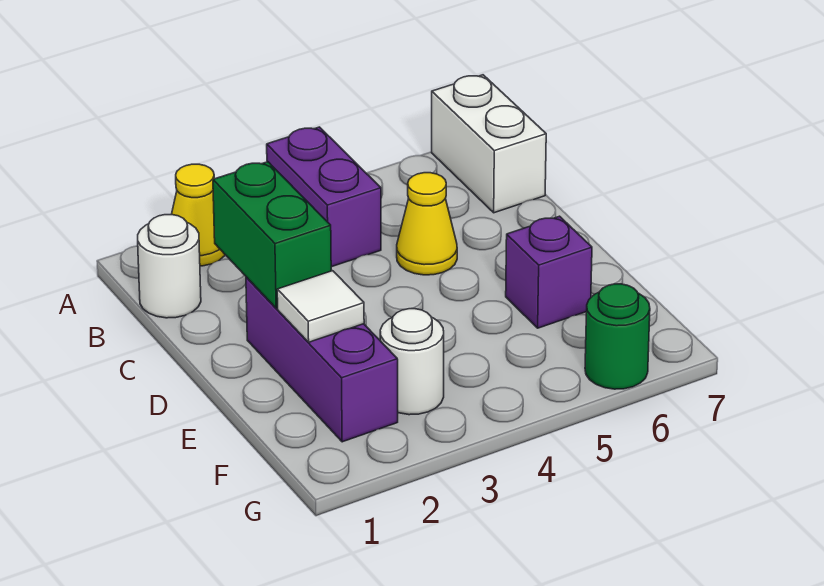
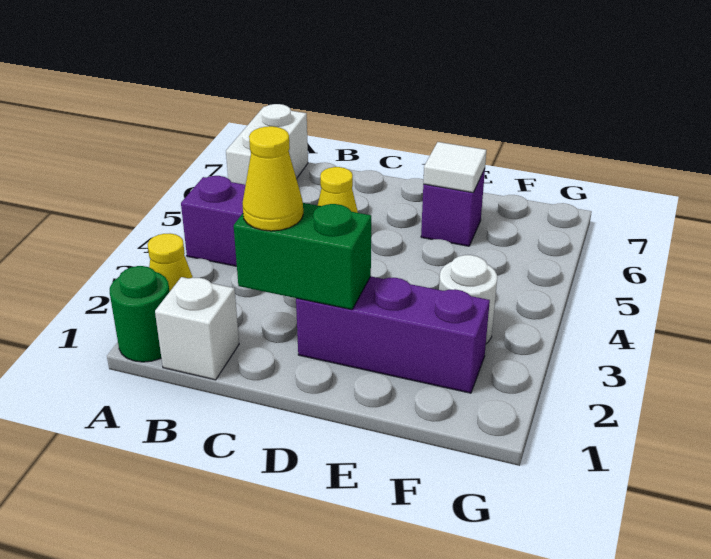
white brick A7:B7 level 1 -> white brick A6:A7 level 1
white round brick B1 level 1 -> white brick B1 level 1
none -> yellow cone C2 level 3
white tile E2 level 2 -> white tile E6 level 2
green round brick G6 level 1 -> green round brick A1 level 1

